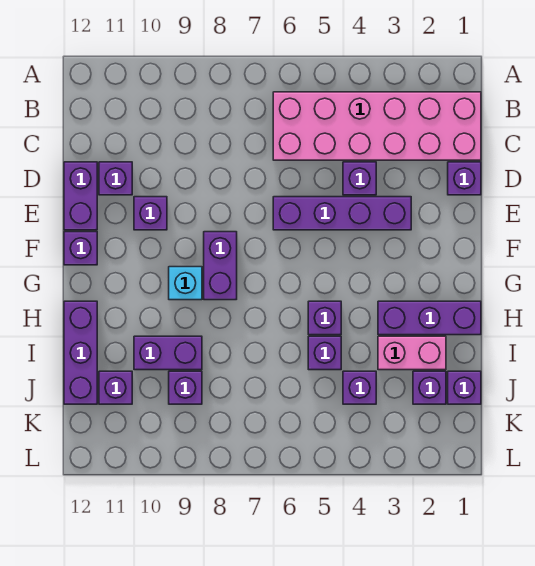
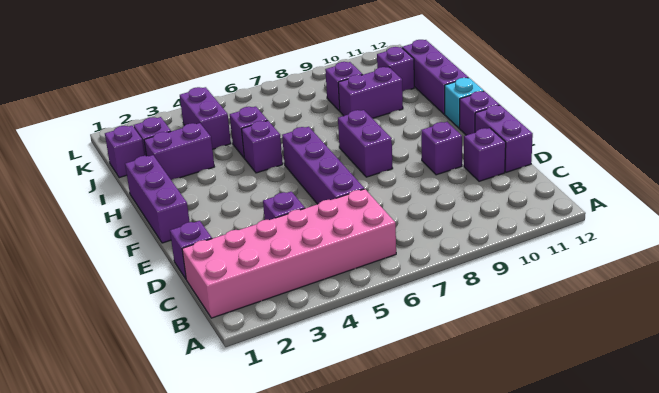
purple brick E3:E6 level 1 -> purple brick D6:G6 level 1
cyan brick G9 level 1 -> cyan brick G12 level 1
purple brick H1:H3 level 1 -> purple brick F1:H1 level 1
pink brick I2:I3 level 1 -> purple brick I2:I3 level 1
purple brick J4 level 1 -> purple brick J4:K4 level 1

